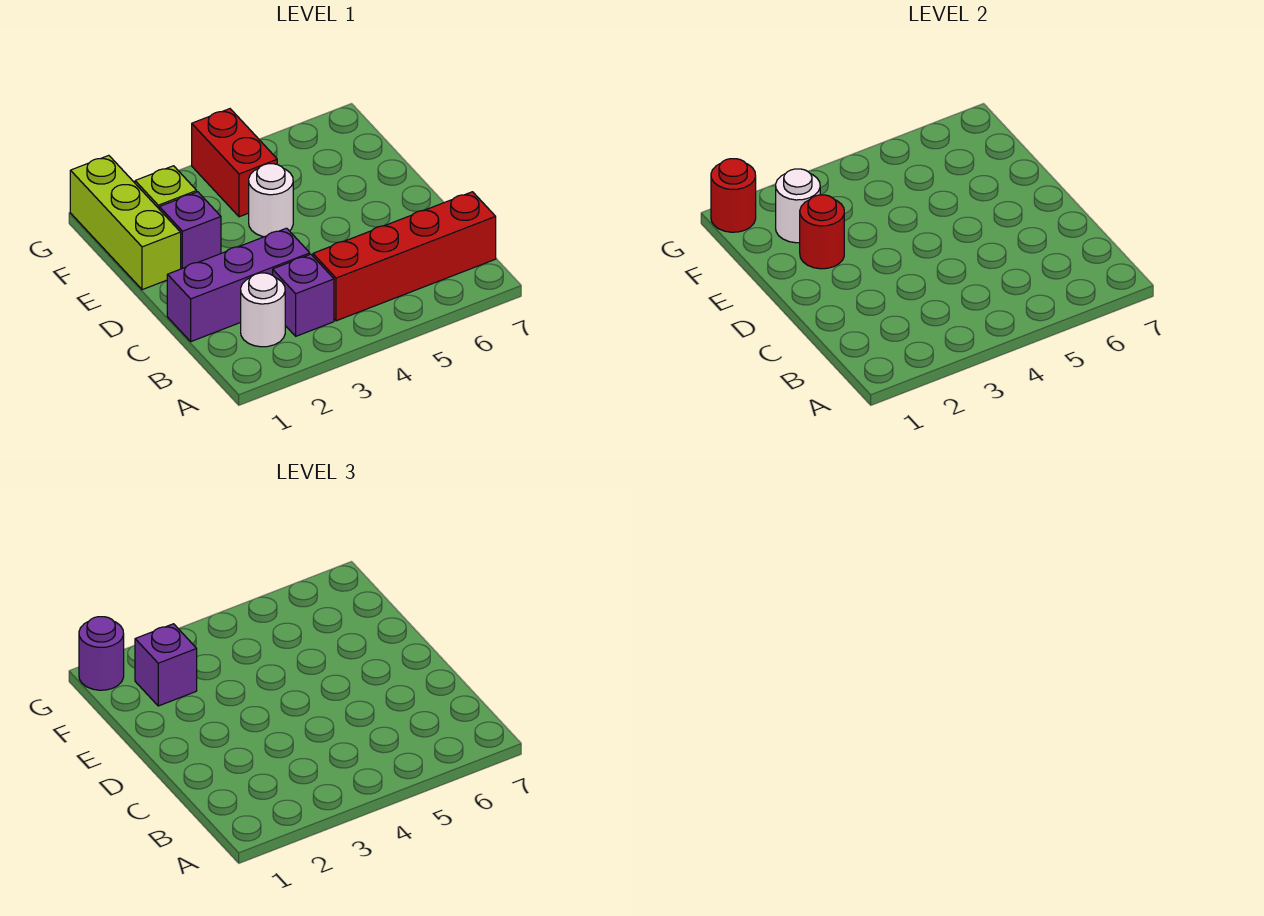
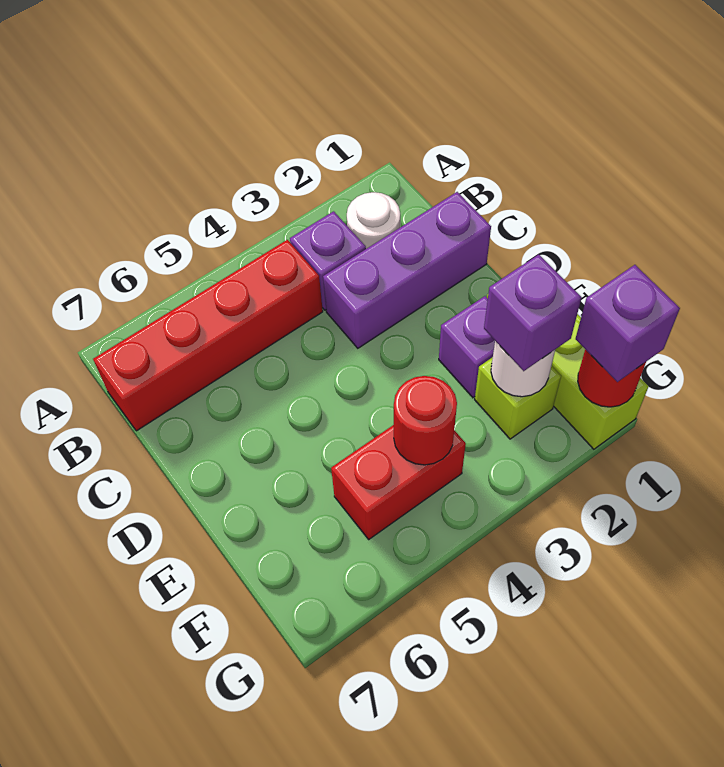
red round brick E2 level 2 -> red round brick F4 level 2
white round brick E4 level 1 -> none
red brick F4:G4 level 1 -> red brick F4:F5 level 1
purple round brick G1 level 3 -> purple brick G1 level 3

